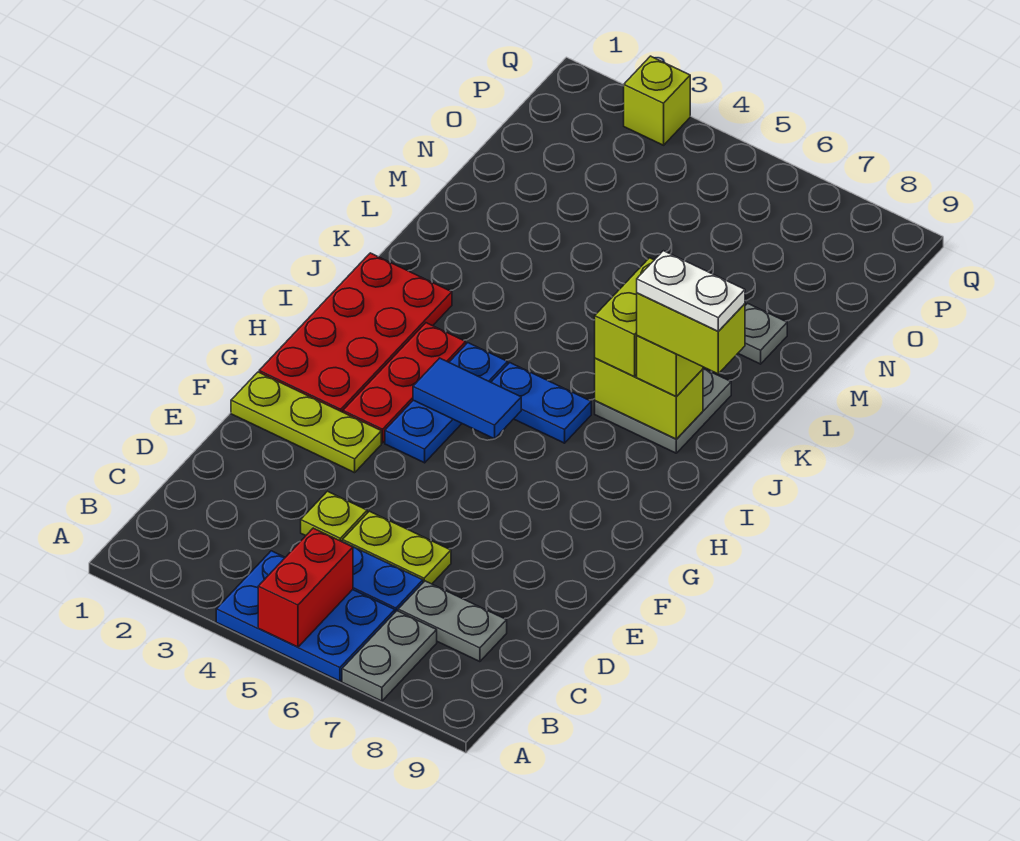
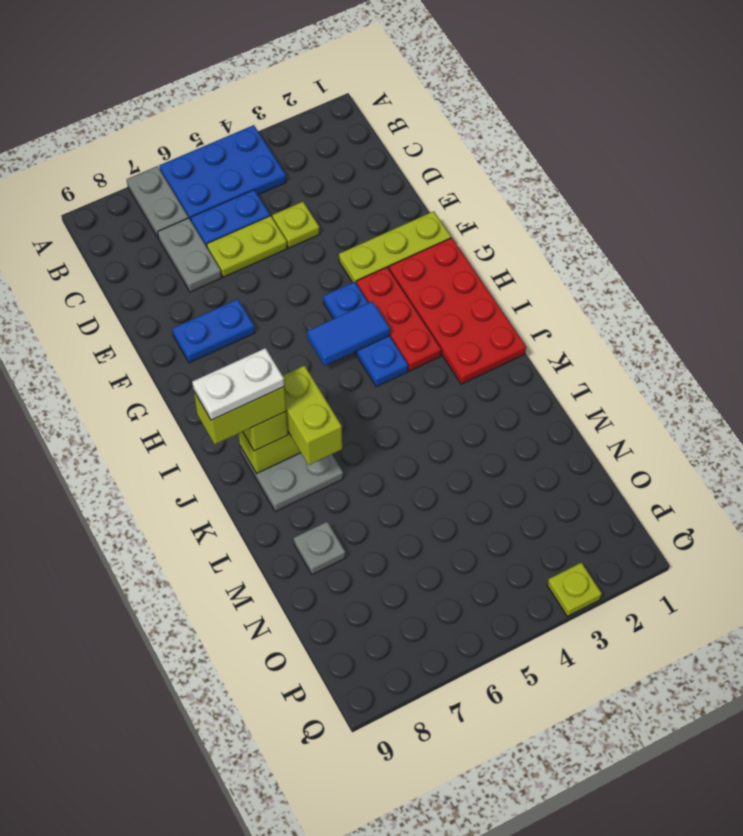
red brick A5:B5 level 2 -> none
grey plate C7:C8 level 1 -> grey plate C7:D7 level 1
blue plate I5:I6 level 1 -> blue plate F7:F8 level 1
lime brick Q3 level 1 -> lime plate Q3 level 1

